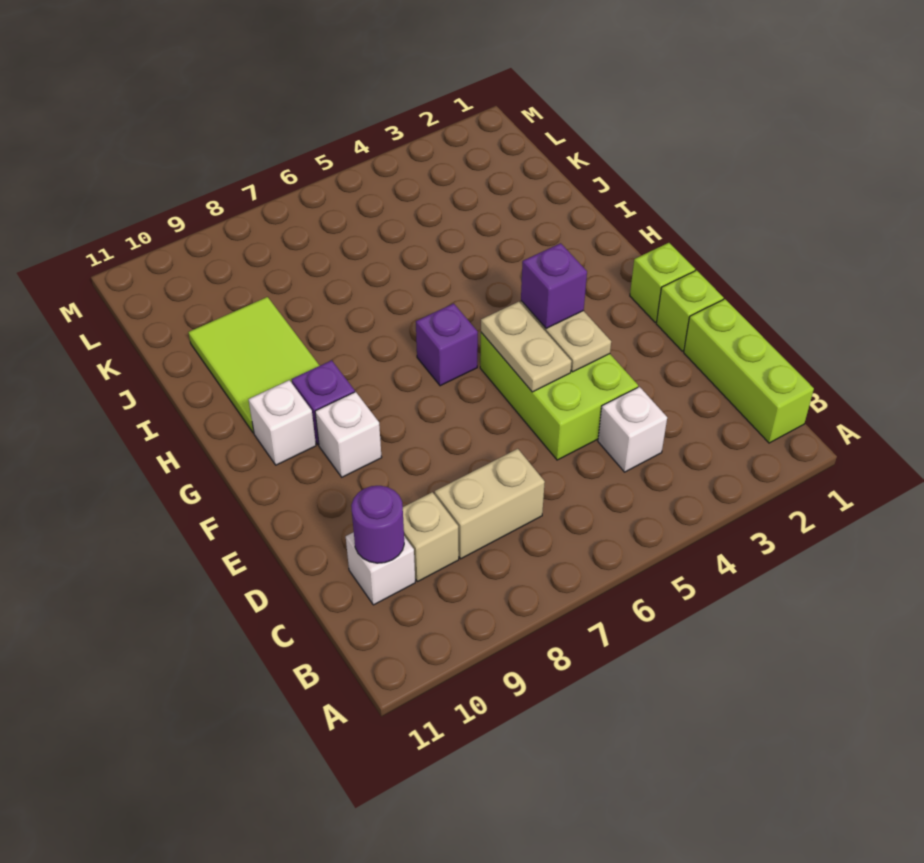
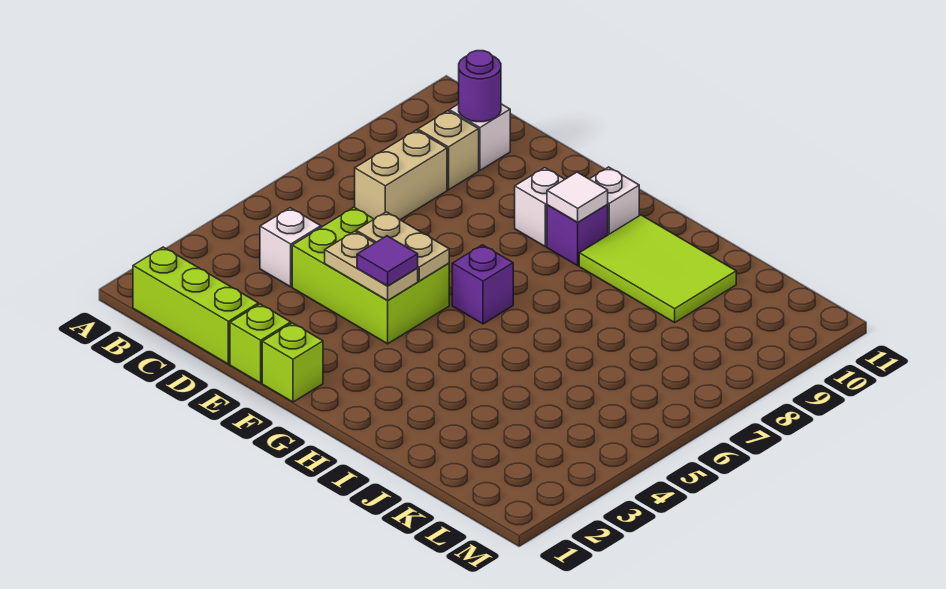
purple brick F4 level 3 -> purple tile F4 level 3
none -> white tile G9 level 2

